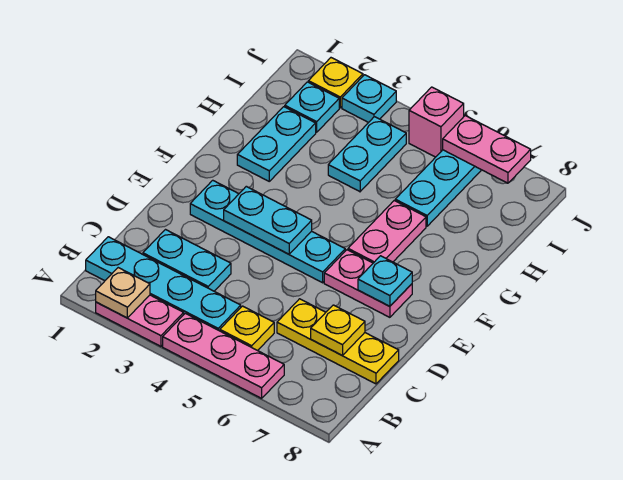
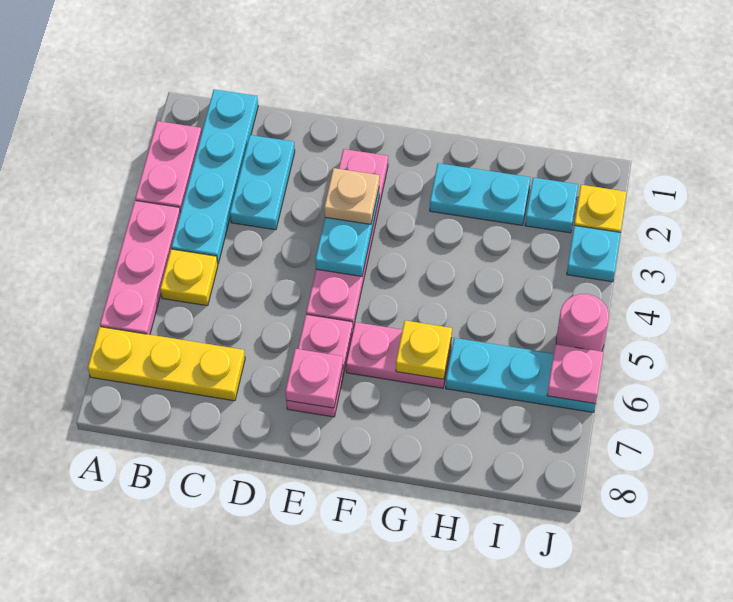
tan plate A2 level 2 -> tan plate E3 level 3
yellow plate C6:C8 level 1 -> yellow plate A7:C7 level 1
yellow plate C7 level 2 -> yellow plate G6 level 2
cyan plate E2:E5 level 1 -> pink plate E2:E5 level 1
cyan plate E7 level 2 -> pink plate E7 level 2
cyan plate H4:I4 level 1 -> none
pink brick J5 level 1 -> pink round brick J5 level 1
pink plate J6:J7 level 2 -> pink plate J6 level 2

